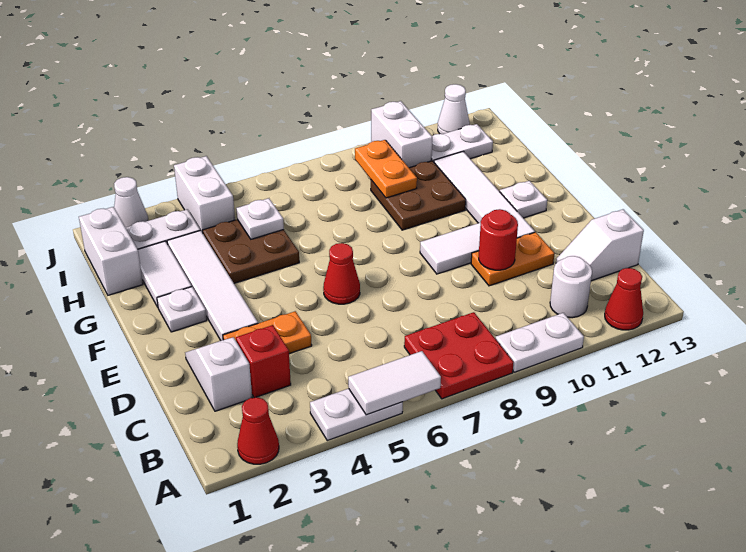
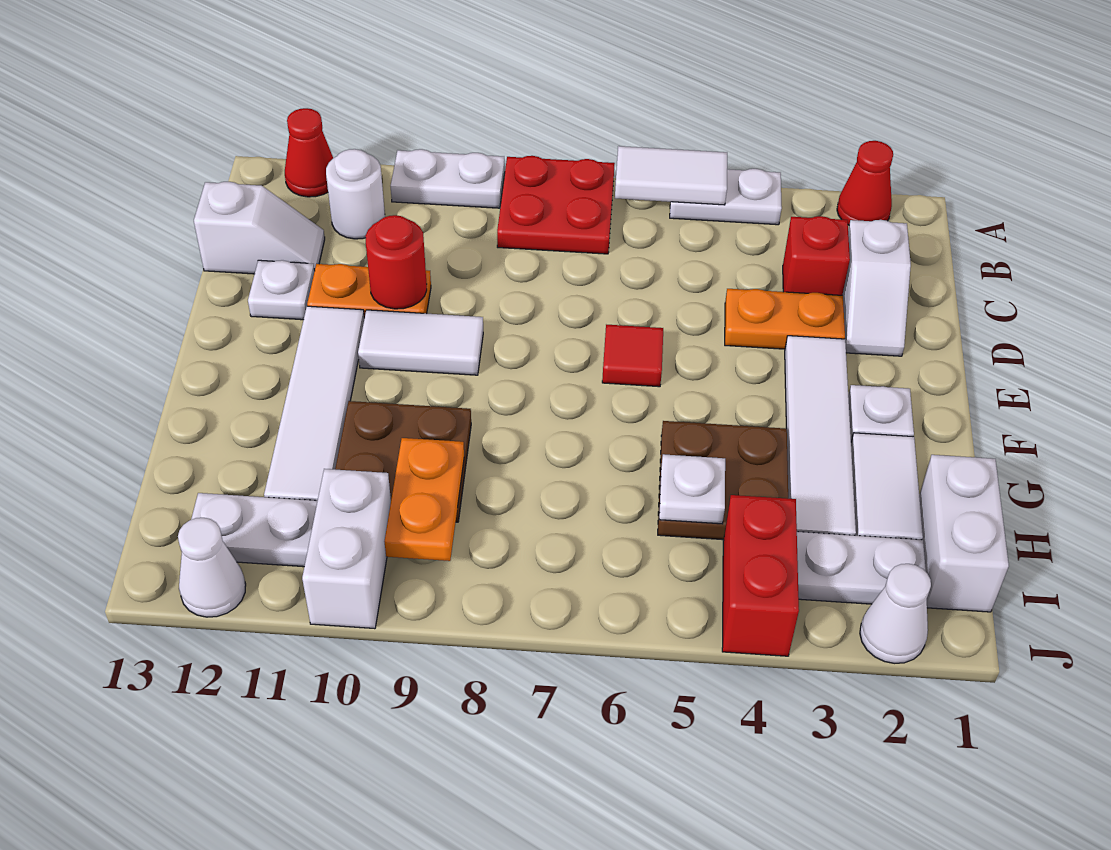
red cone E6 level 1 -> red tile E6 level 1
white plate F12 level 1 -> white plate D12 level 1
white brick I4:J4 level 1 -> red brick I4:J4 level 1

